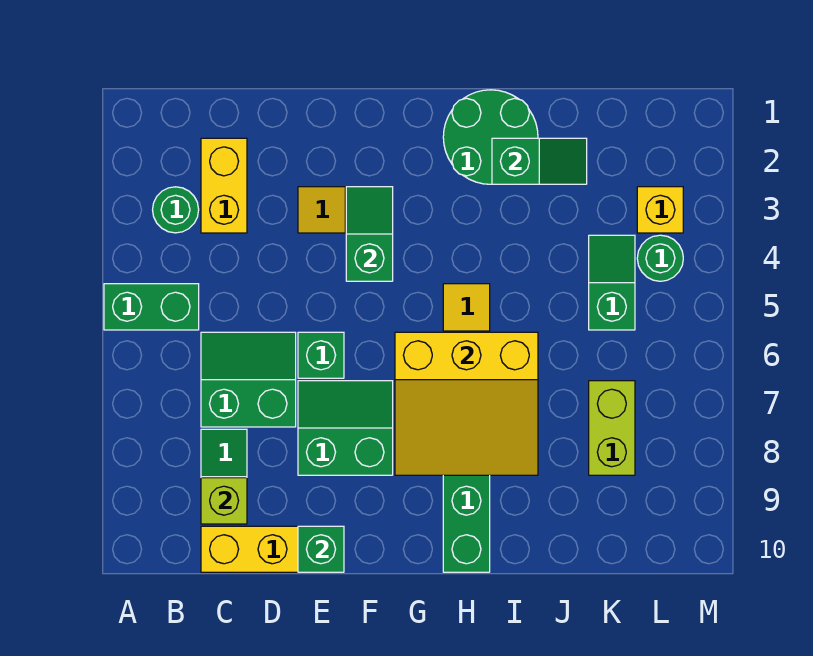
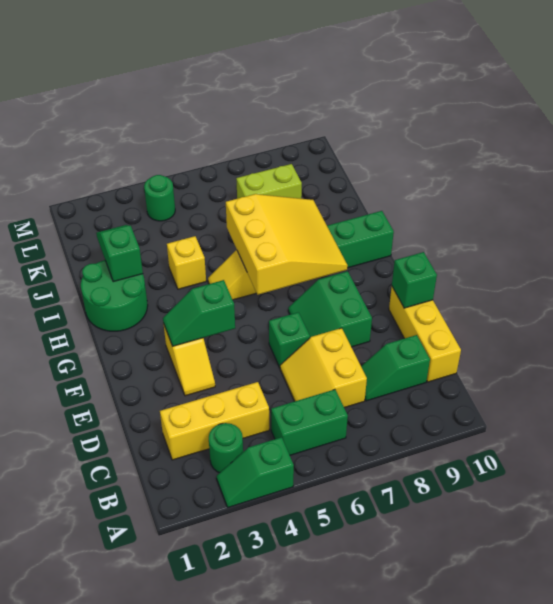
green brick A5:B5 level 1 -> green brick B5:B6 level 1
yellow brick C2:C3 level 1 -> yellow brick C2:C4 level 1
green slope C6:D7 level 1 top 7 -> yellow slope C6:D7 level 1 top 7
lime brick C9 level 2 -> none
green slope K4:K5 level 1 top 5 -> green slope A3:A4 level 1 top 4
yellow brick L3 level 1 -> yellow brick I4 level 1

